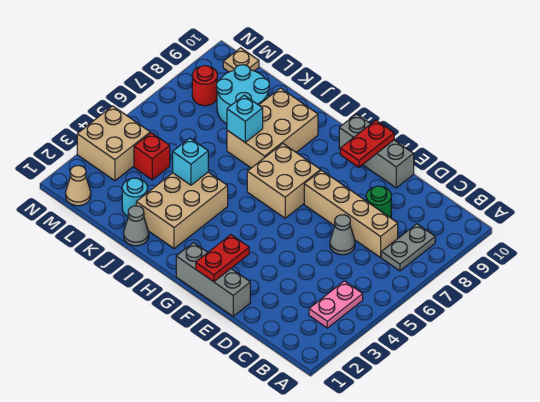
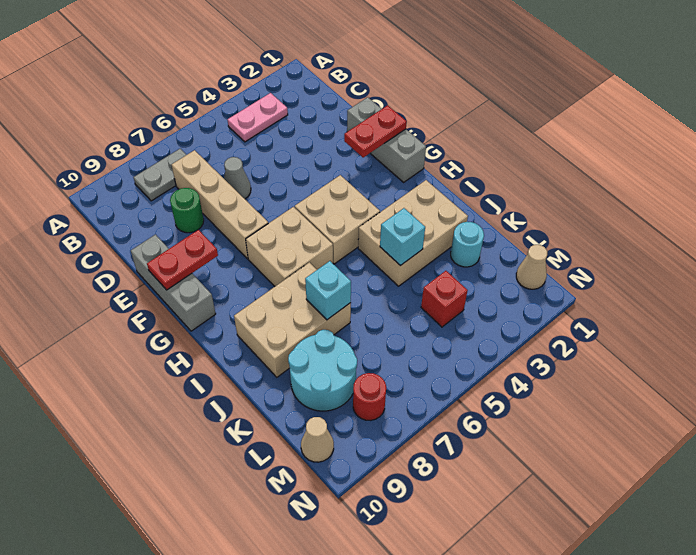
grey cone J1 level 1 -> none
tan brick M3:N4 level 1 -> tan brick G4:H5 level 1
tan plate M10 level 1 -> tan cone M10 level 1

